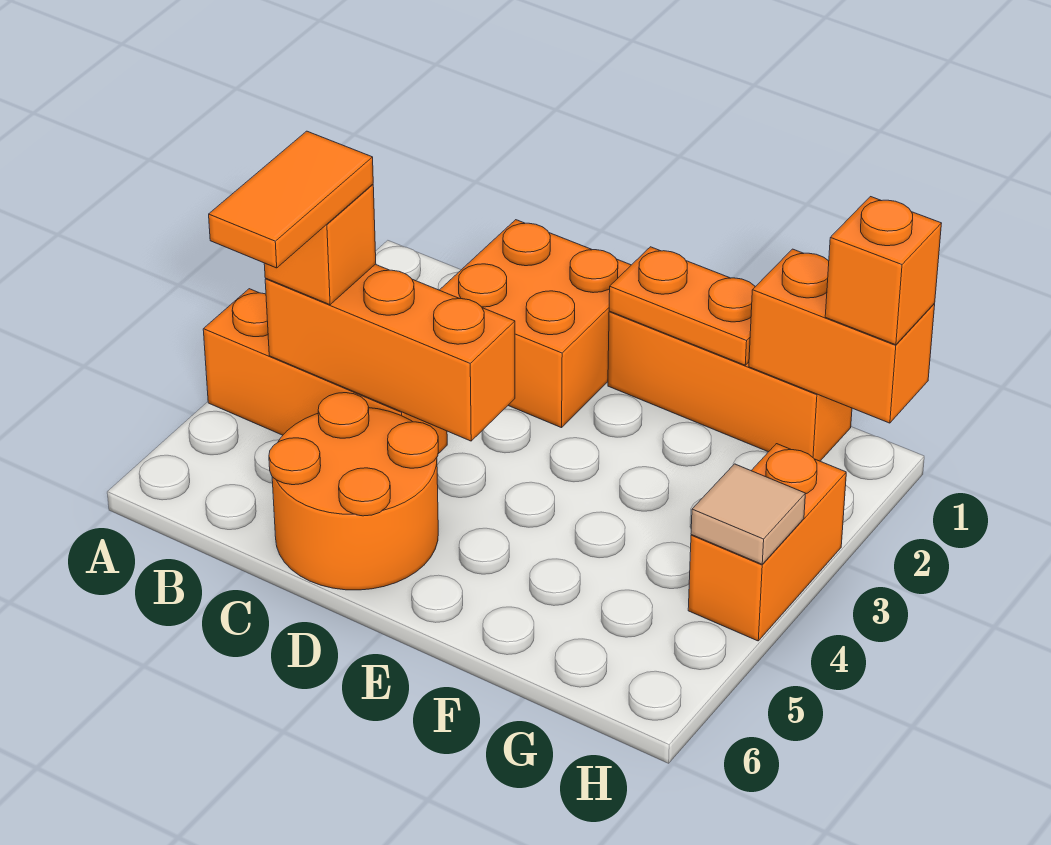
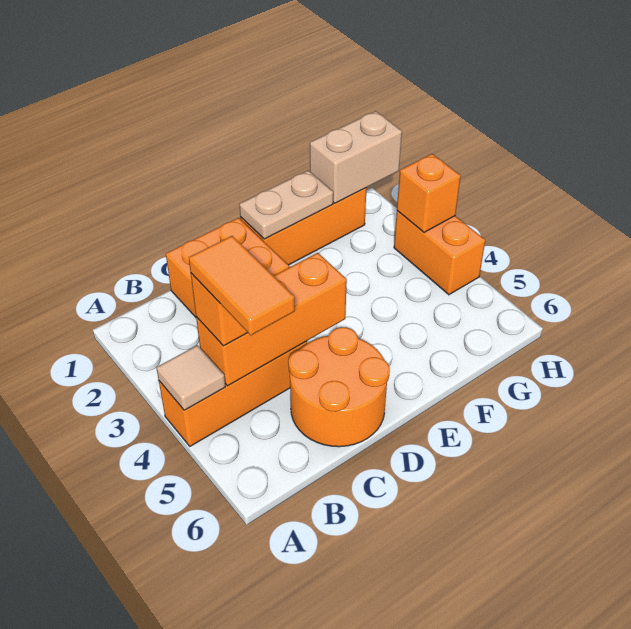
orange plate E1:F1 level 2 -> tan plate E1:F1 level 2
orange brick G1:H1 level 2 -> tan brick G1:H1 level 2
orange brick H1 level 3 -> orange brick H3 level 2
tan tile H4 level 2 -> tan tile A4 level 2

